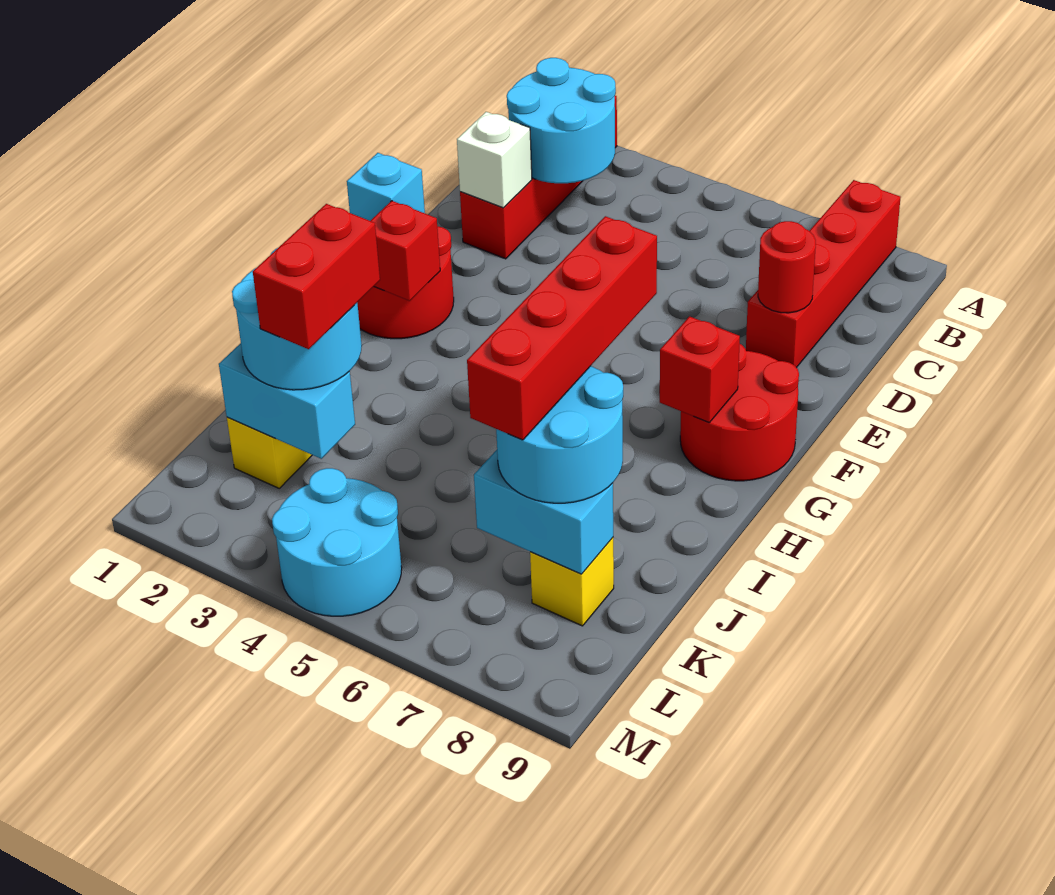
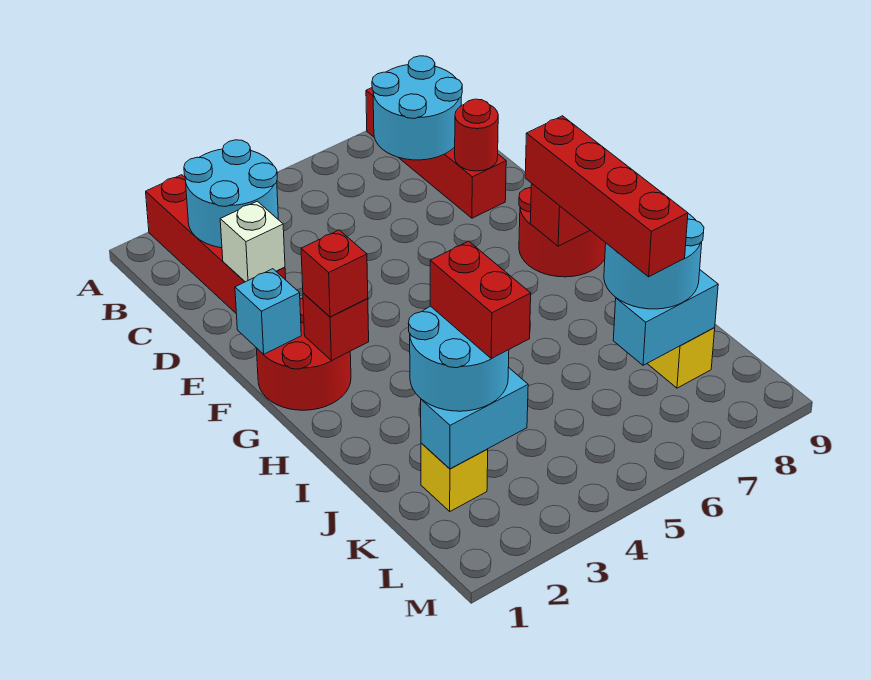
none -> red brick G2 level 3
cyan round brick L4:M5 level 1 -> cyan round brick B7:C8 level 2

